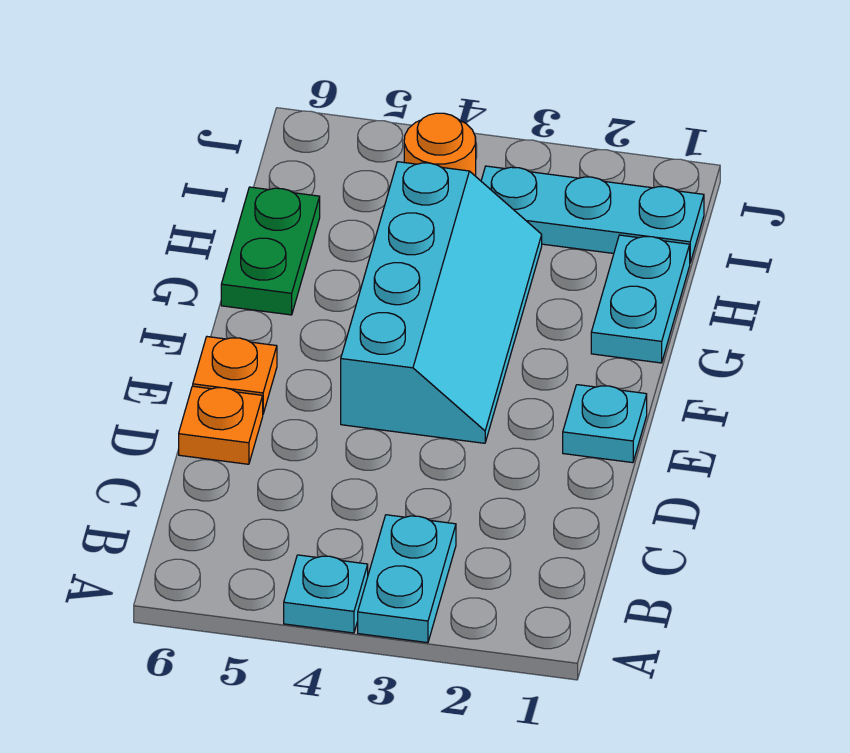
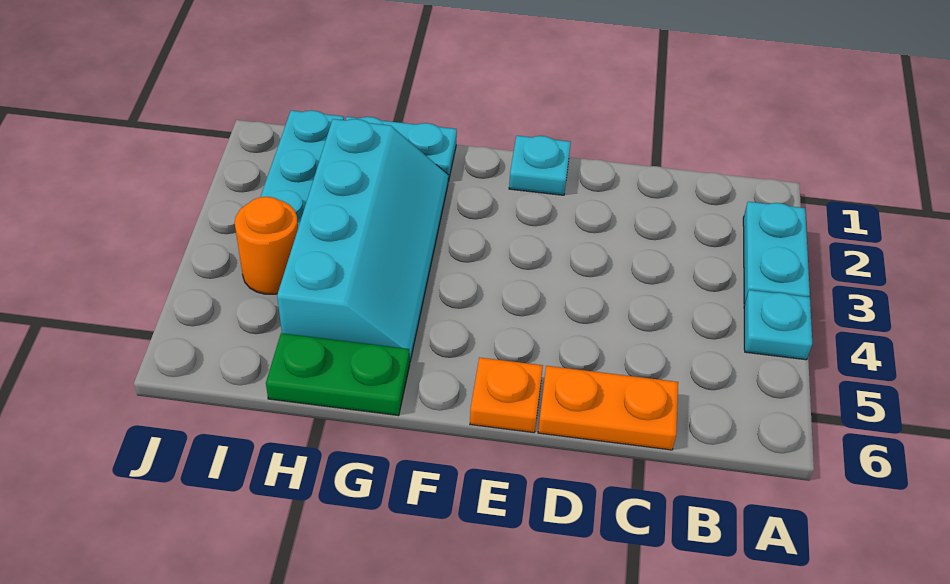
cyan plate A3:B3 level 1 -> cyan plate A2:A3 level 1
orange plate D6 level 1 -> orange plate C6:D6 level 1
cyan slope E3:H4 level 1 top 4 -> cyan slope G2:H5 level 1 top H

